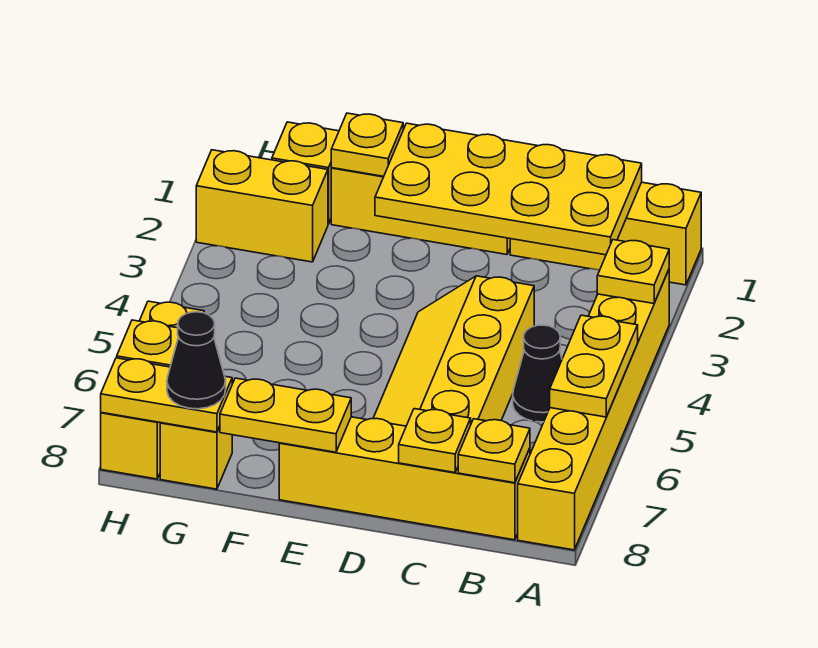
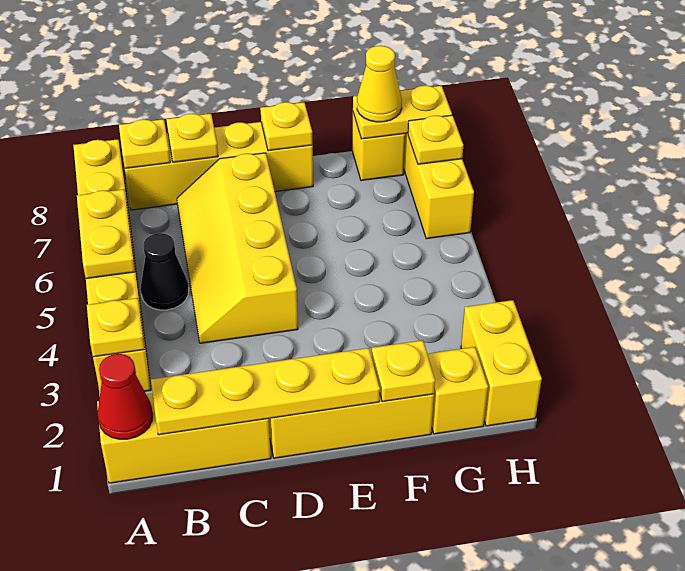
none -> red cone A1 level 2
yellow plate B1:E2 level 2 -> yellow plate B1:E1 level 2
yellow slope C4:D7 level 1 top C -> yellow slope C4:D7 level 1 top D
yellow plate E8:F8 level 2 -> yellow plate E8 level 2
yellow brick G2:H2 level 1 -> yellow brick H1:H2 level 1
black cone G8 level 3 -> yellow cone G8 level 3

